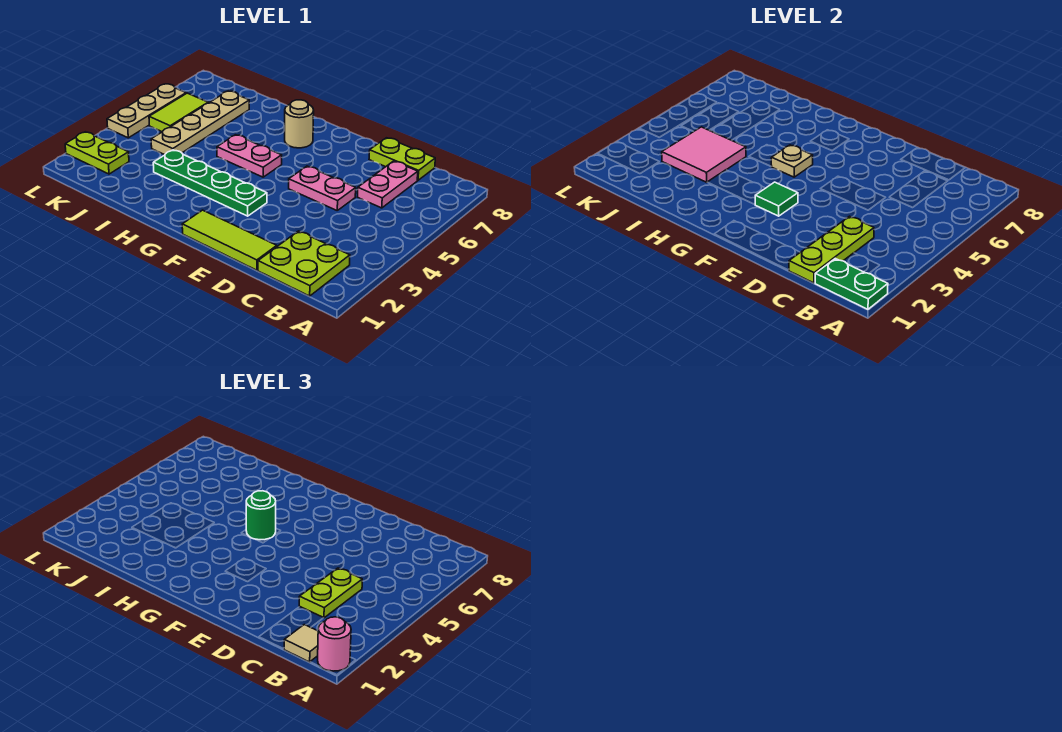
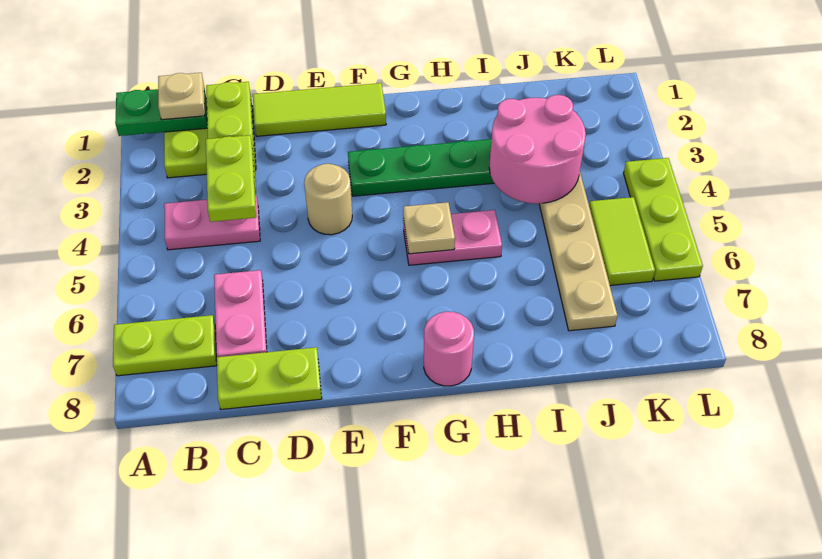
pink round brick A1 level 3 -> pink round brick G8 level 1
tan tile B1 level 3 -> tan plate B1 level 3
pink plate D5:E5 level 1 -> pink plate B4:C4 level 1
green tile F3 level 2 -> none
green round brick G5 level 3 -> none
tan round brick G7 level 1 -> tan round brick E4 level 1
pink tile I3:J4 level 2 -> pink round brick I3:J4 level 2
lime plate K2:L2 level 1 -> lime plate A7:B7 level 1
tan plate L4:L6 level 1 -> lime plate L4:L6 level 1

